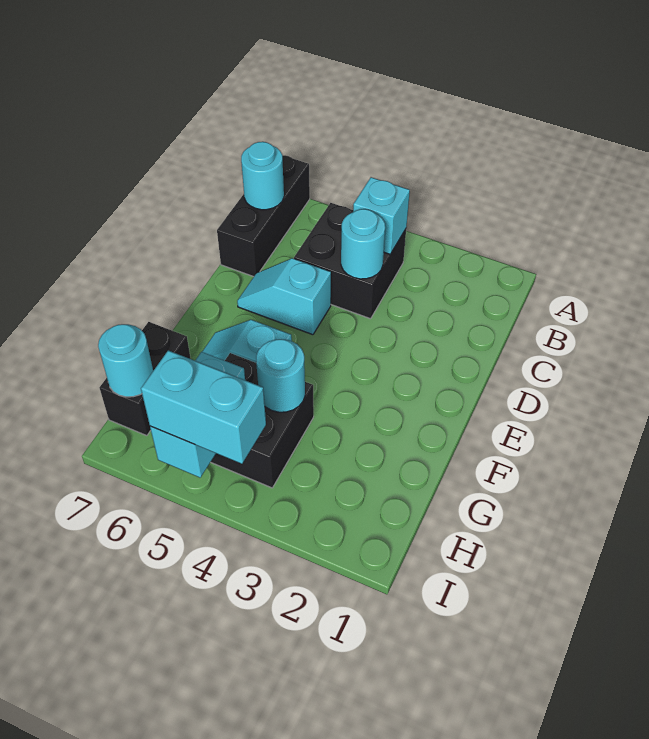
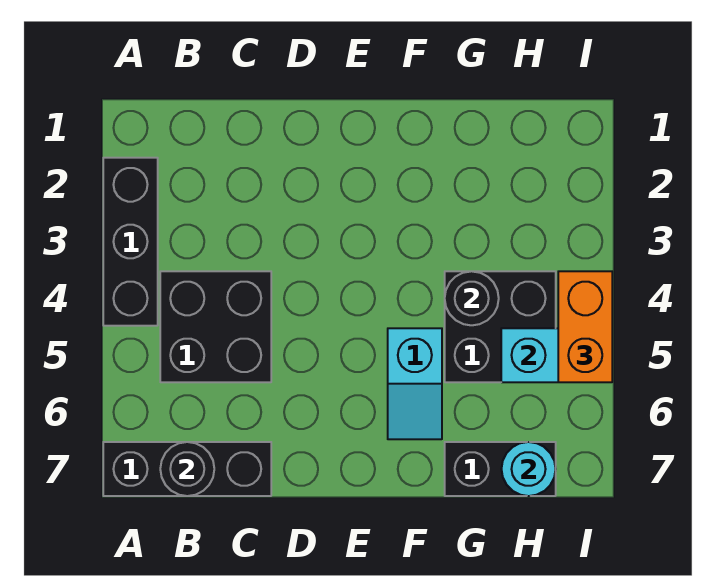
none -> black brick A2:A4 level 1
cyan brick B4 level 2 -> none
cyan round brick B7 level 2 -> black round brick B7 level 2
cyan round brick C4 level 2 -> none
cyan slope D5:D6 level 1 top 5 -> none
cyan round brick G4 level 2 -> black round brick G4 level 2
cyan brick I4:I5 level 3 -> orange brick I4:I5 level 3

